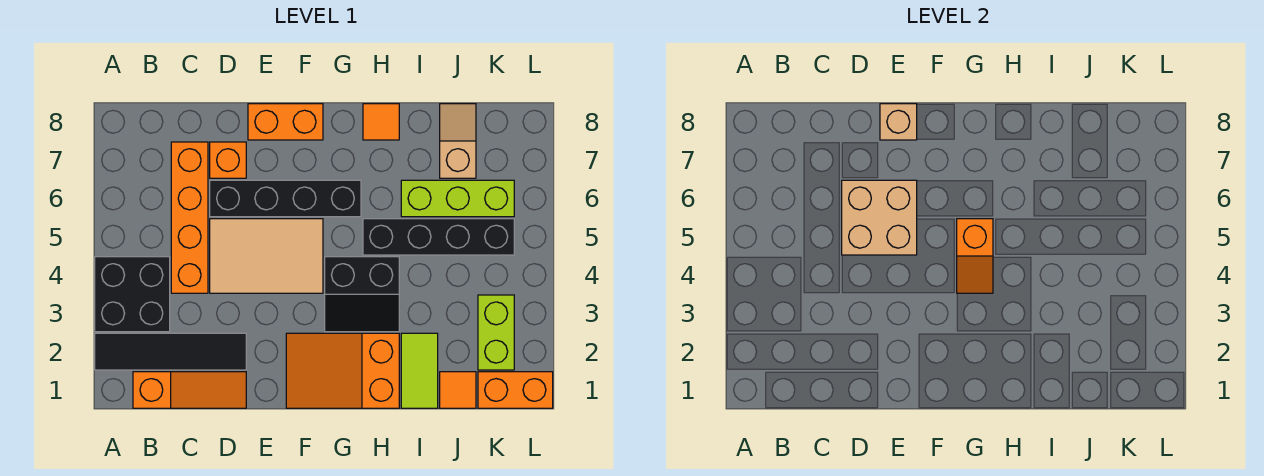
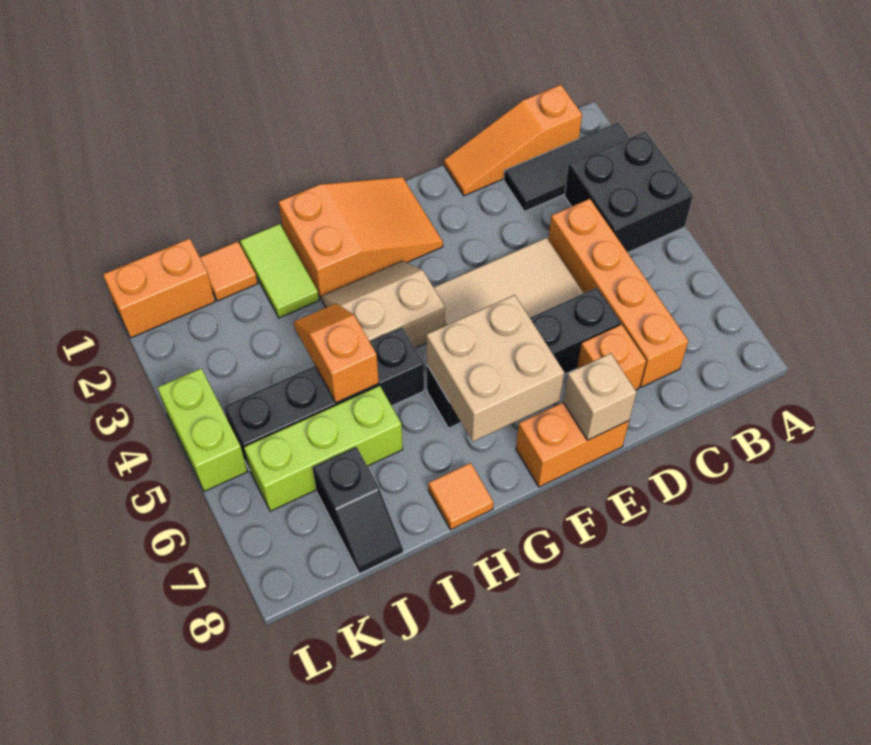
black tile A2:D2 level 1 -> black tile A2:C2 level 1
tan brick D5:E6 level 2 -> tan brick F6:G7 level 2
black slope G3:H4 level 1 top 4 -> tan slope G3:H4 level 1 top 4
orange slope G4:G5 level 2 top 5 -> orange slope I4:I5 level 2 top 5
tan slope J7:J8 level 1 top 7 -> black slope J7:J8 level 1 top 7
lime brick K2:K3 level 1 -> lime brick L4:L5 level 1

